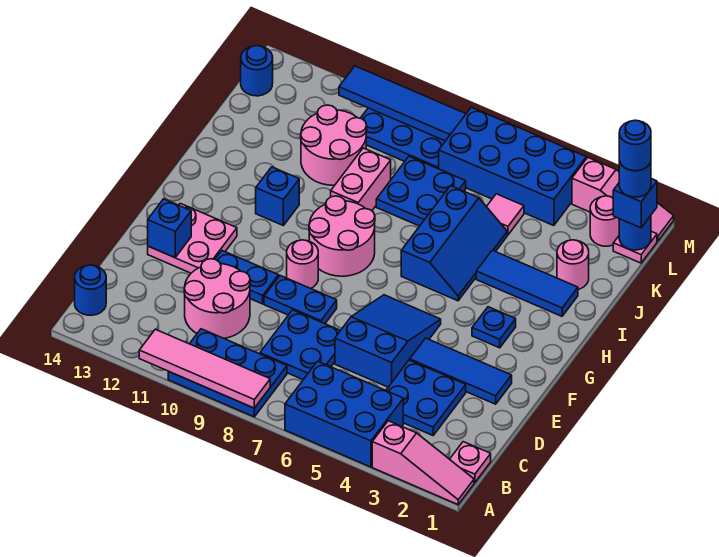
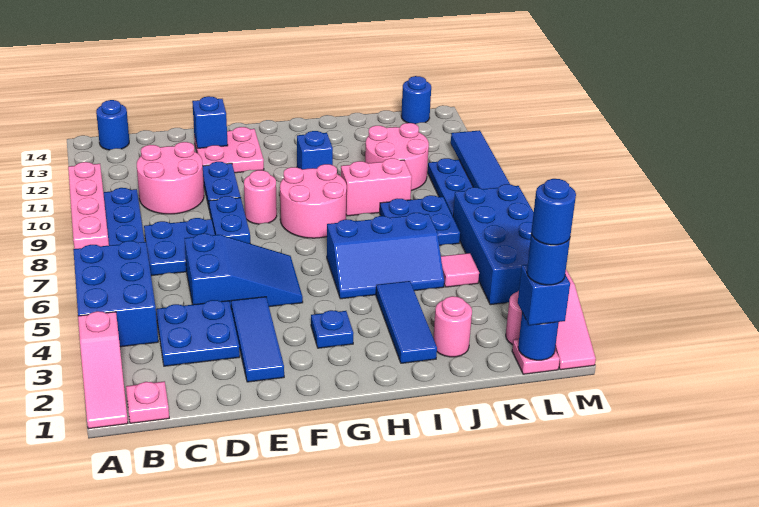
pink tile A8:A11 level 2 -> pink plate A8:A11 level 2

